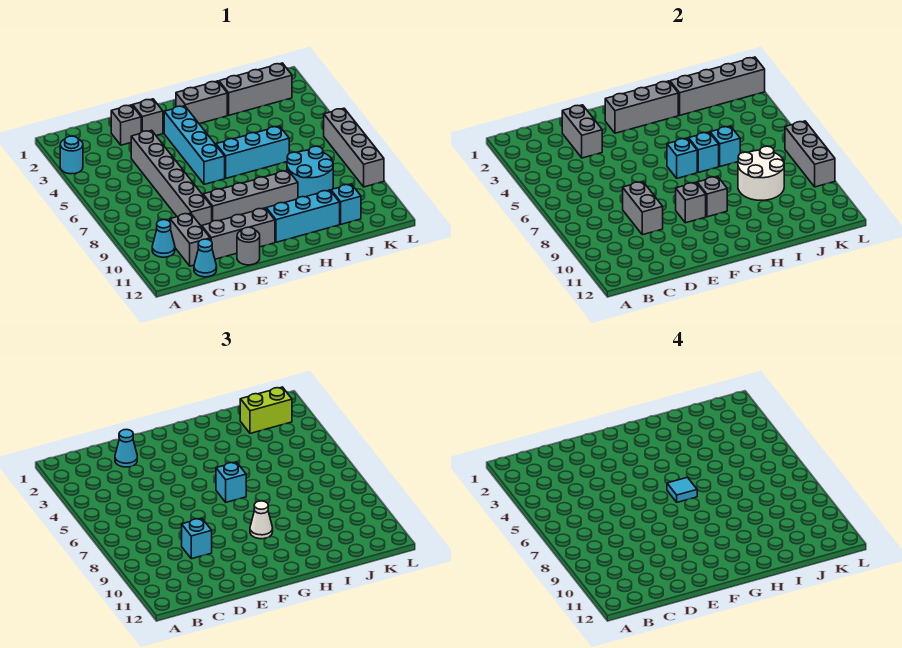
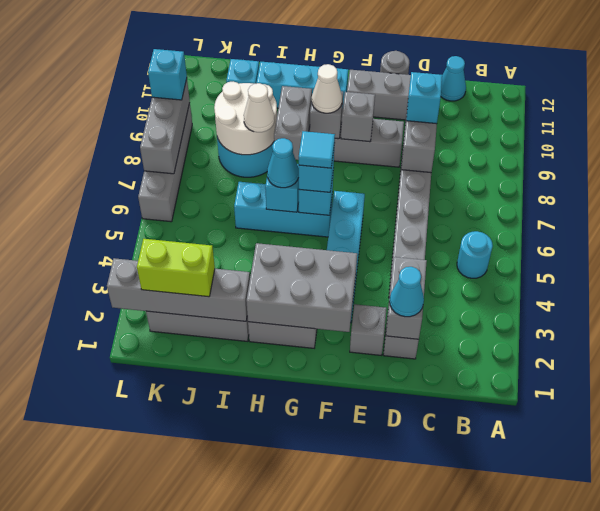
cyan round brick A3 level 1 -> cyan round brick B5 level 1
cyan cone B10 level 1 -> cyan cone H6 level 3
grey brick C10:C11 level 1 -> grey brick H8:H9 level 2
grey brick F2:H2 level 2 -> grey brick F2:H3 level 2
cyan brick I6 level 2 -> cyan brick L9 level 3
none -> white cone I8 level 3

